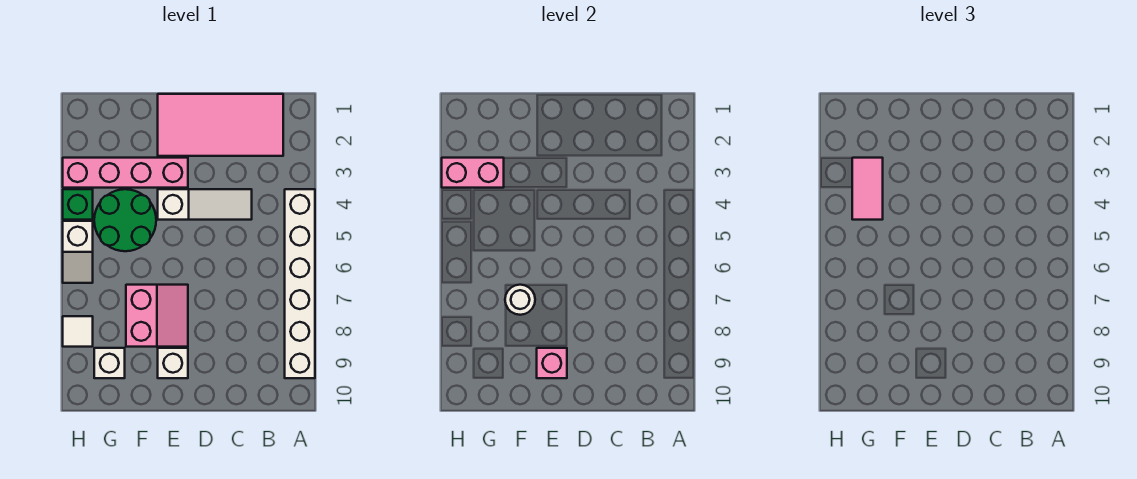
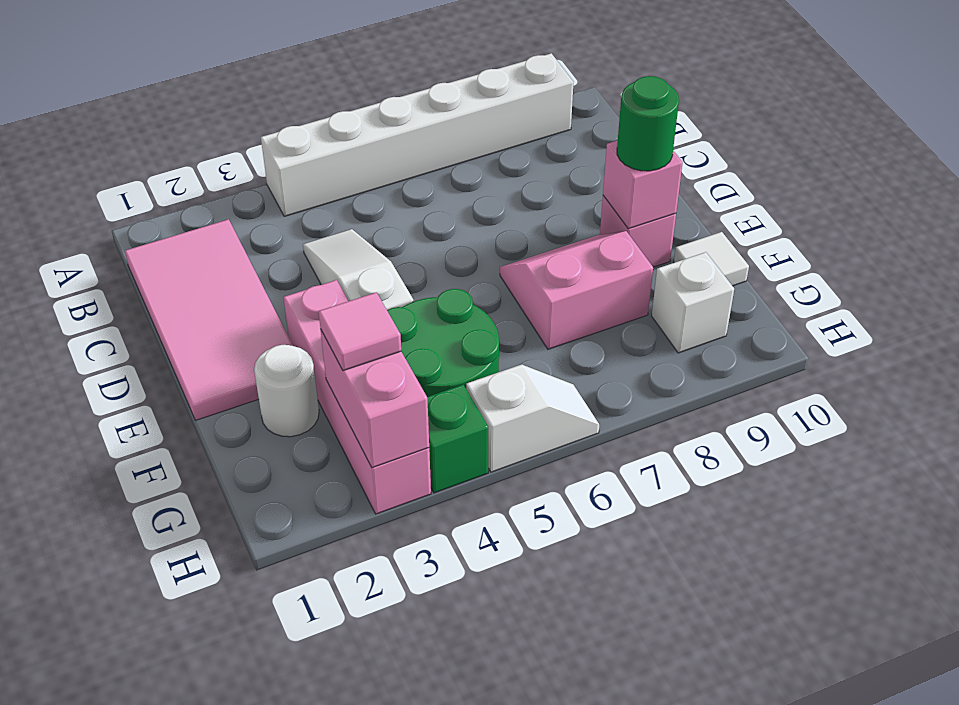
white brick E9 level 1 -> pink brick E9 level 1
none -> green round brick E9 level 3
white round brick F7 level 2 -> white round brick F2 level 1
pink tile G3:G4 level 3 -> pink tile G3 level 3
white tile H8 level 1 -> white tile F10 level 1

